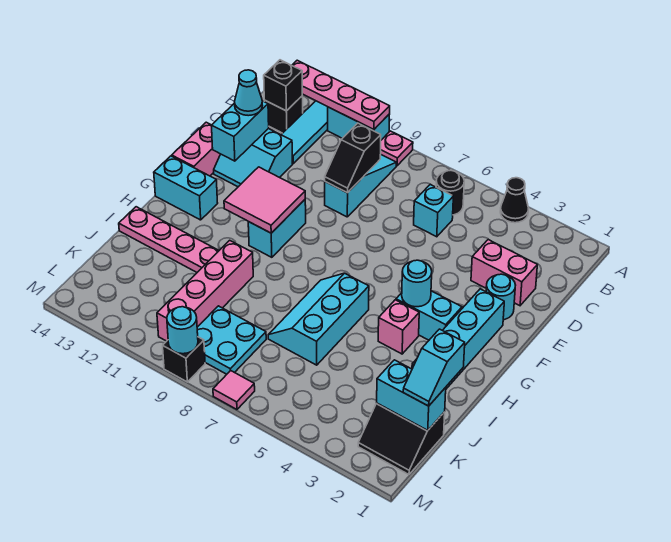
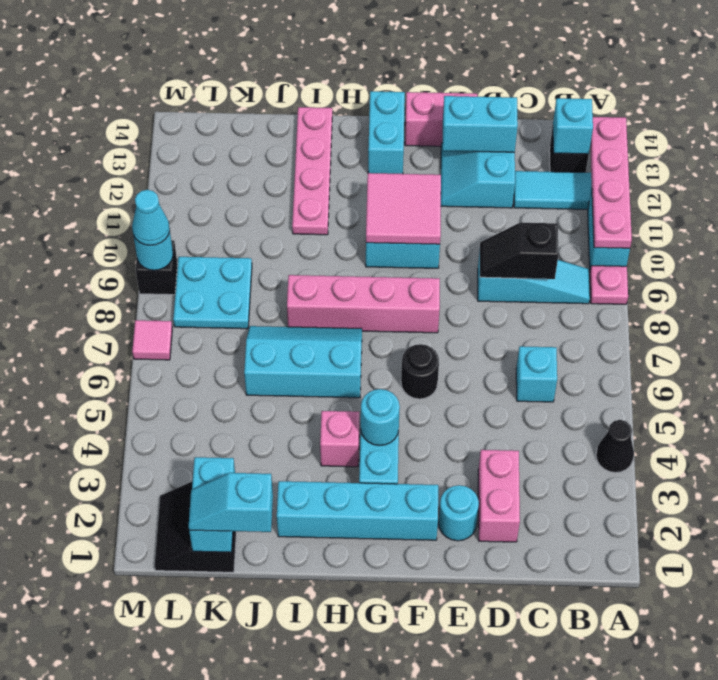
black round brick B6 level 1 -> black round brick F6 level 1
black brick B13 level 2 -> cyan brick B13 level 2
cyan cone D13 level 3 -> cyan cone M9 level 3
pink brick I10:L10 level 1 -> pink brick F8:I8 level 1

